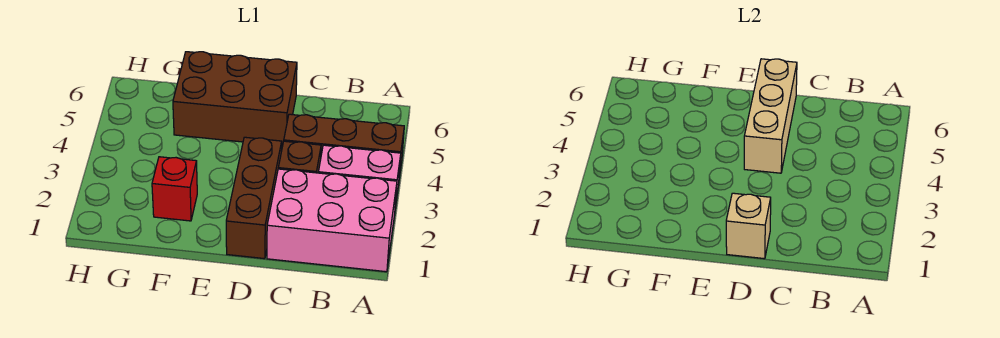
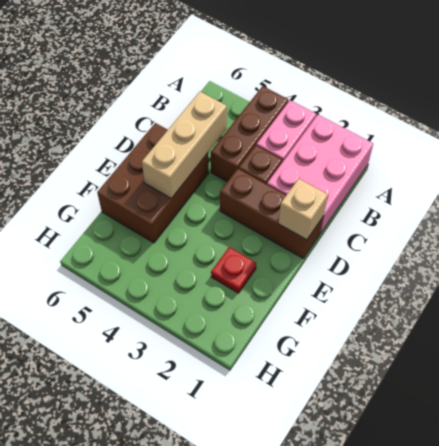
tan brick D4:D6 level 2 -> tan brick C5:E5 level 2
red brick F2 level 1 -> red plate F2 level 1

